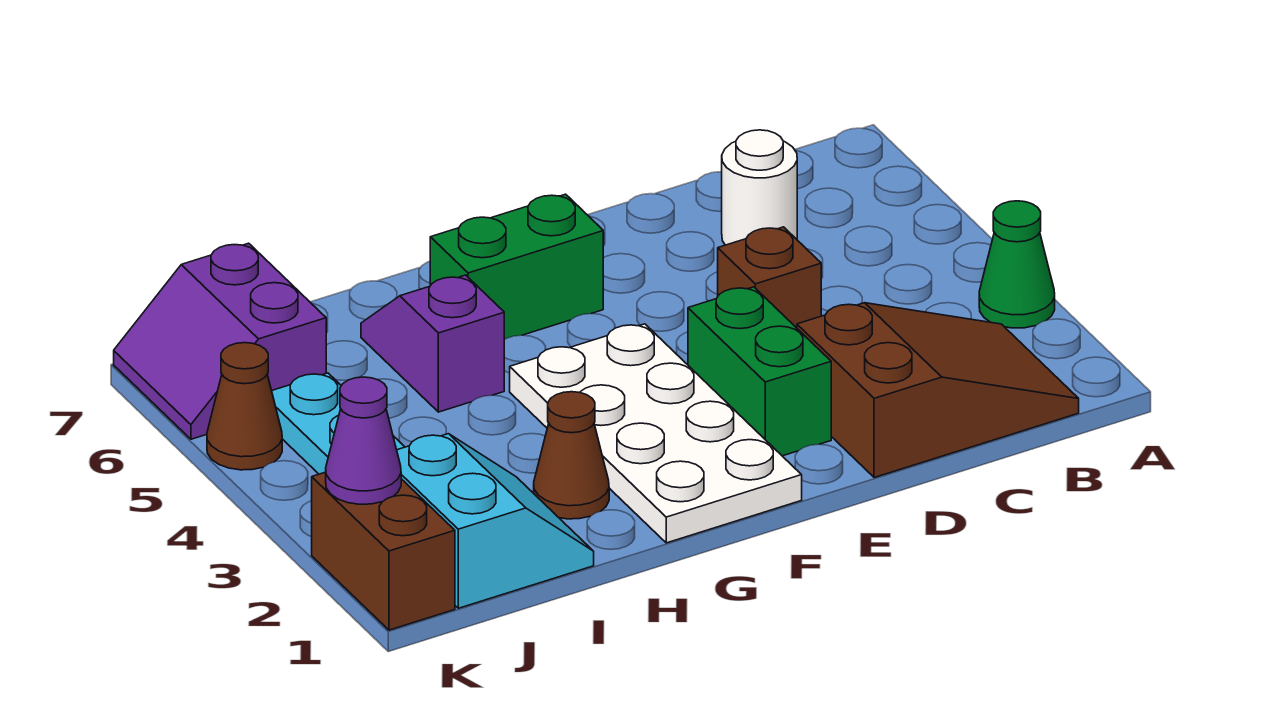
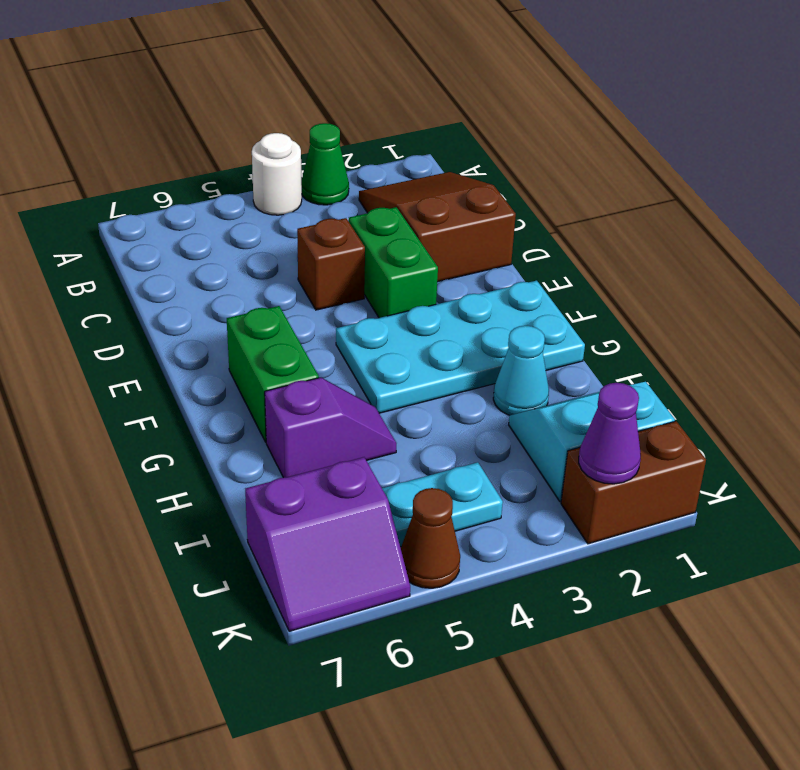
white round brick C6 level 1 -> white round brick A4 level 1
green brick E2:E3 level 1 -> green brick D3:E3 level 1
white plate F1:G4 level 1 -> cyan plate F1:G4 level 1
brown cone H2 level 1 -> cyan cone H2 level 1
purple slope H5:H6 level 1 top 5 -> purple slope H5:H6 level 1 top 6

